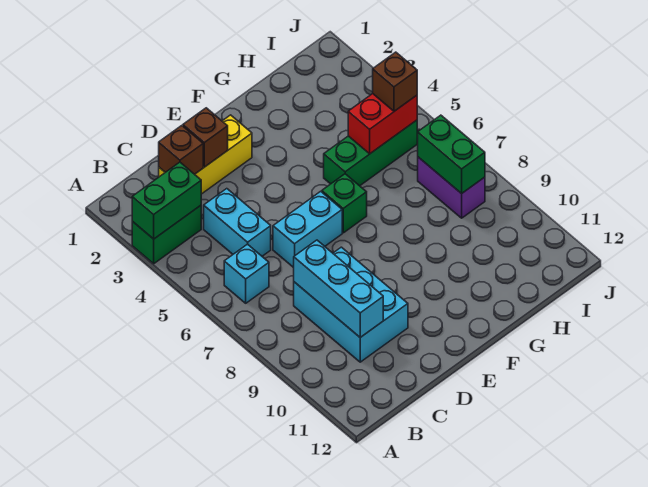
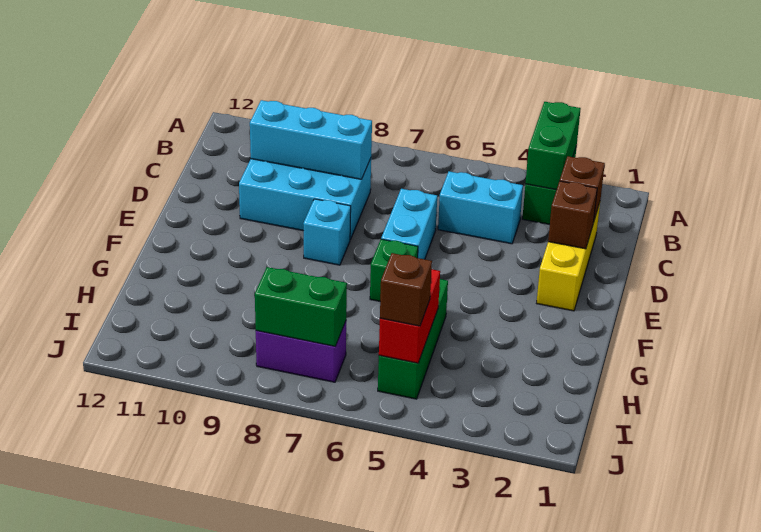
cyan brick B6 level 1 -> cyan brick E8 level 1

